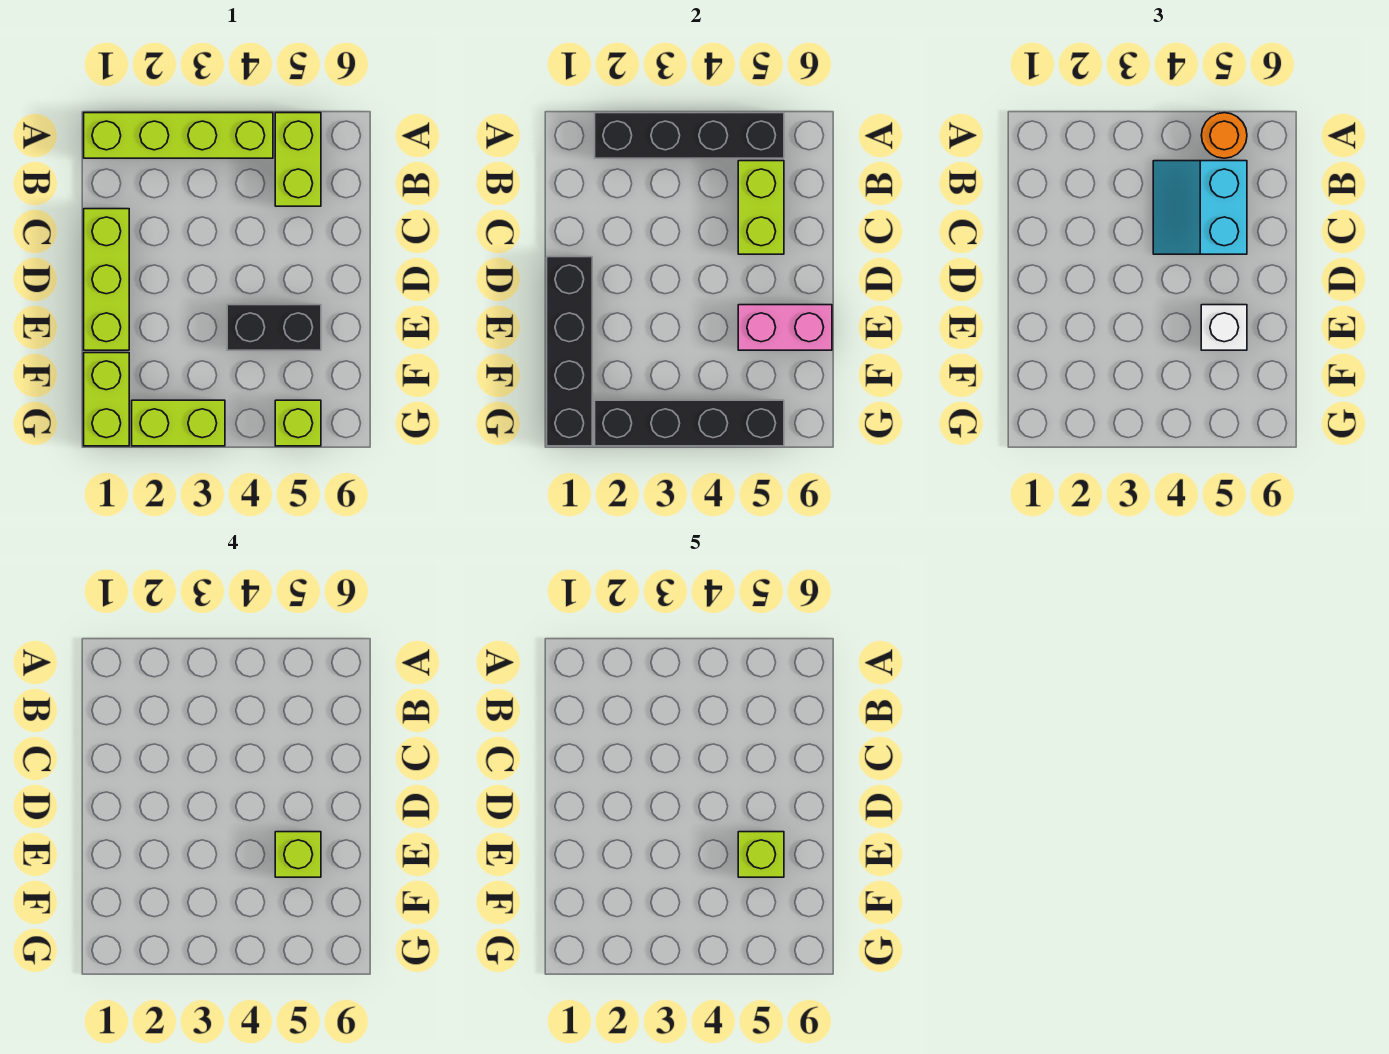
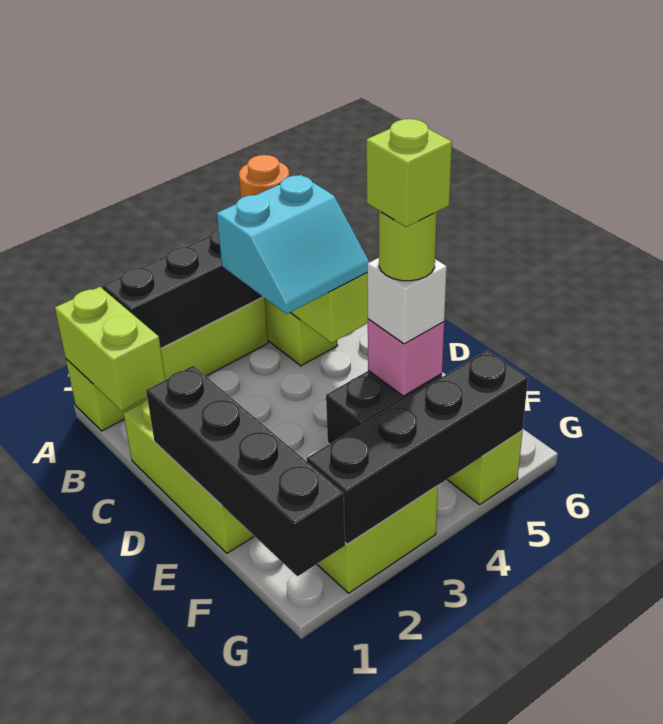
cyan slope B4:C5 level 3 top 5 -> cyan slope B4:C5 level 3 top B
pink brick E5:E6 level 2 -> pink brick E5 level 2
lime brick E5 level 4 -> lime round brick E5 level 4
lime brick F1:G1 level 1 -> lime brick A1:B1 level 2

